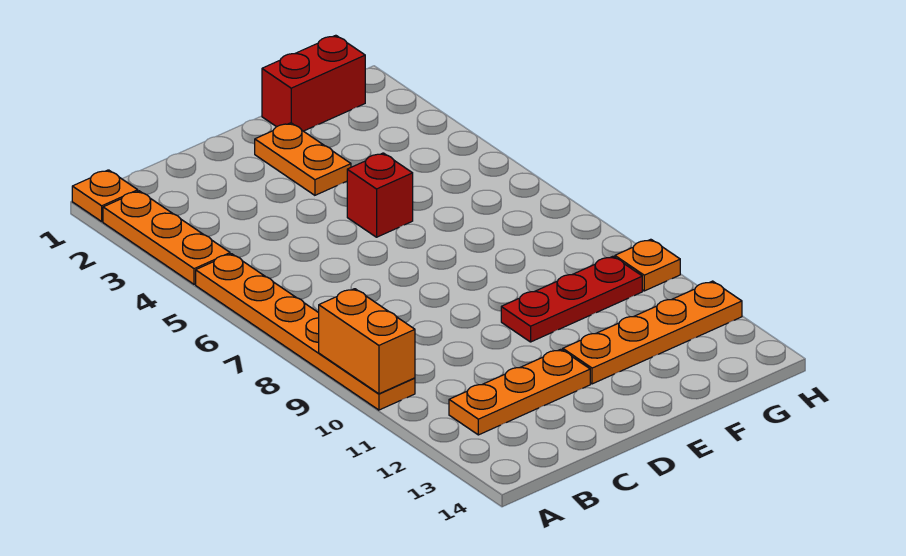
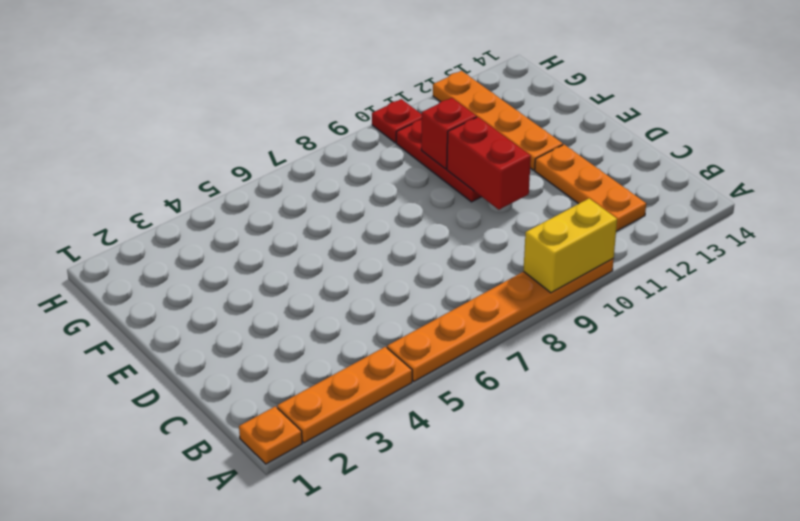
orange brick A9:A10 level 2 -> yellow brick A9:A10 level 2
orange plate E2:E3 level 1 -> none
red brick E5 level 1 -> red brick F10 level 2
red brick F1:G1 level 1 -> red brick D10:E10 level 2
orange plate H10 level 1 -> red plate H10 level 1

